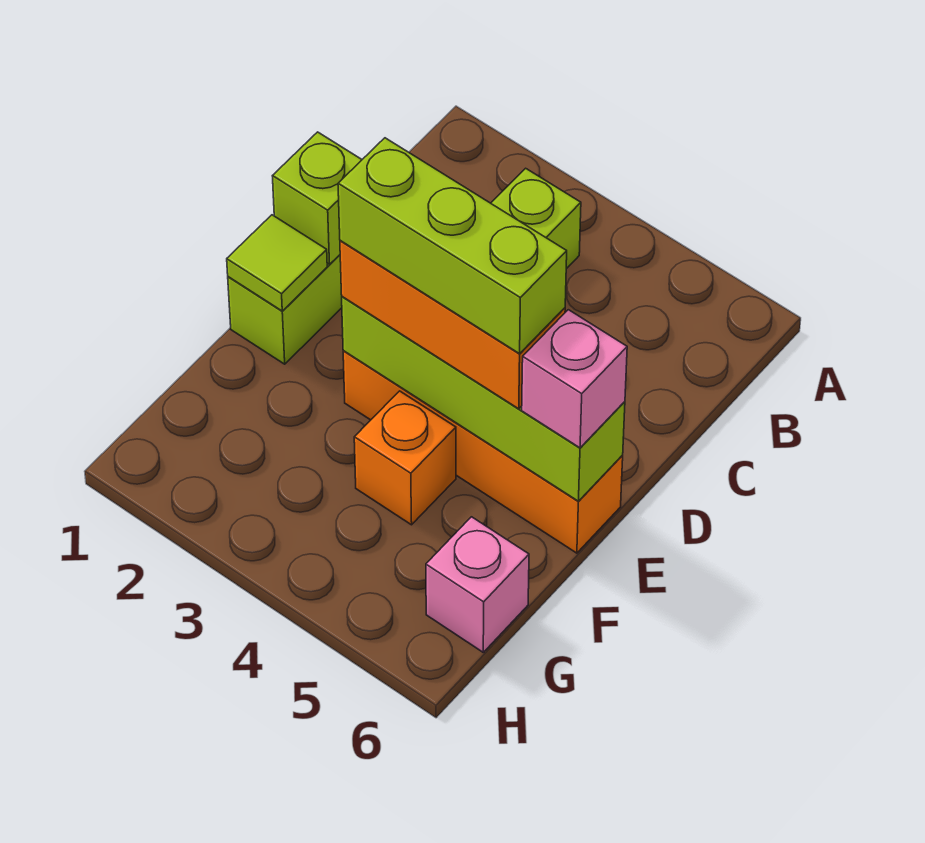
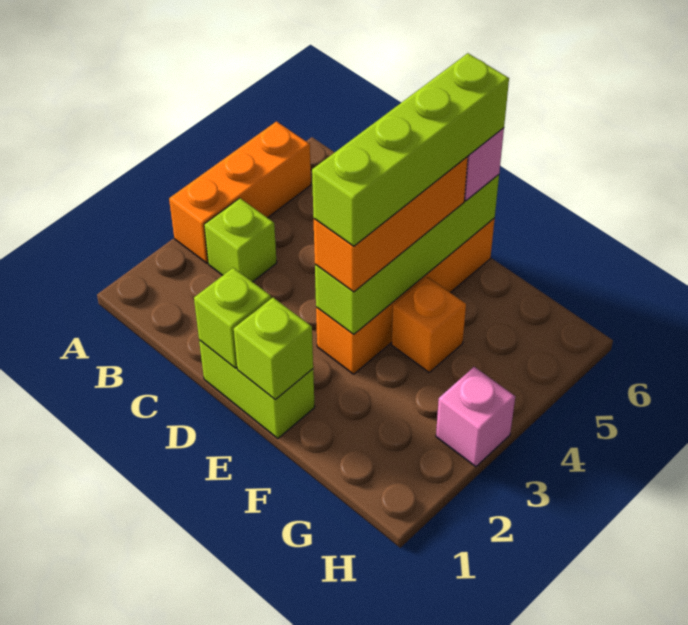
none -> orange brick A3:A5 level 1
lime tile E1 level 2 -> lime brick E1 level 2
lime brick E3:E5 level 4 -> lime brick E3:E6 level 4
pink brick G6 level 1 -> pink brick H3 level 1

